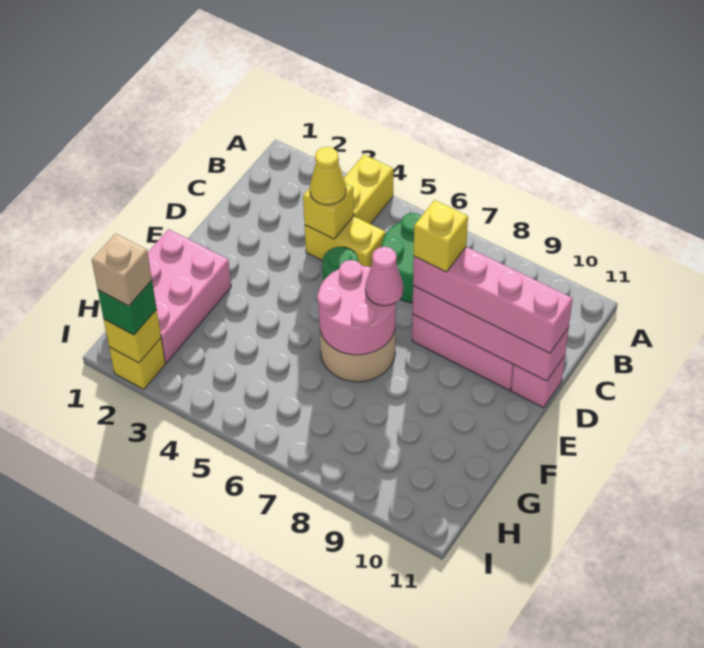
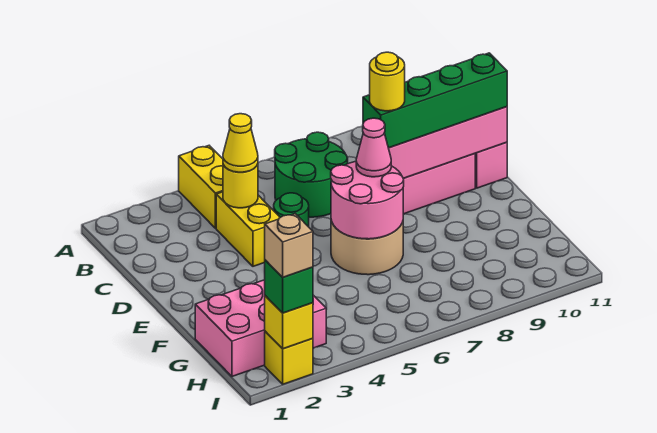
yellow brick C4:C5 level 1 -> yellow brick C4:D4 level 1
yellow brick C4 level 2 -> yellow round brick C4 level 2
pink brick D8:D11 level 3 -> green brick D8:D11 level 3
yellow brick D8 level 4 -> yellow round brick D8 level 4
pink brick F1:H2 level 1 -> pink brick G1:H3 level 1

